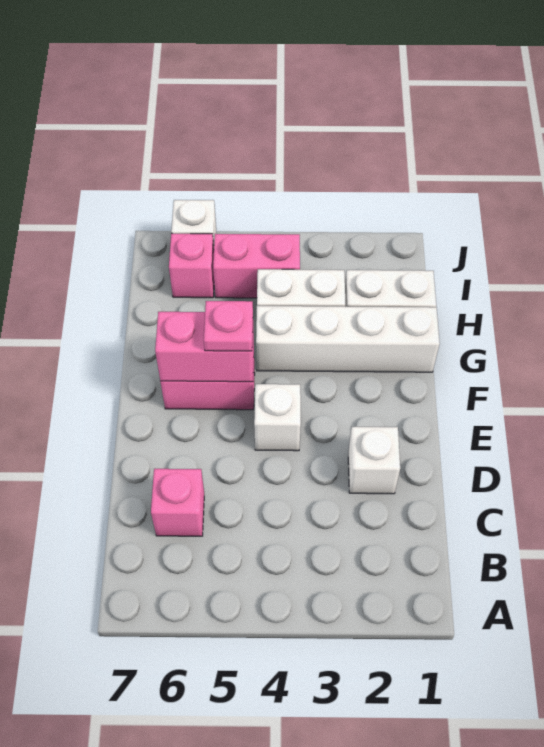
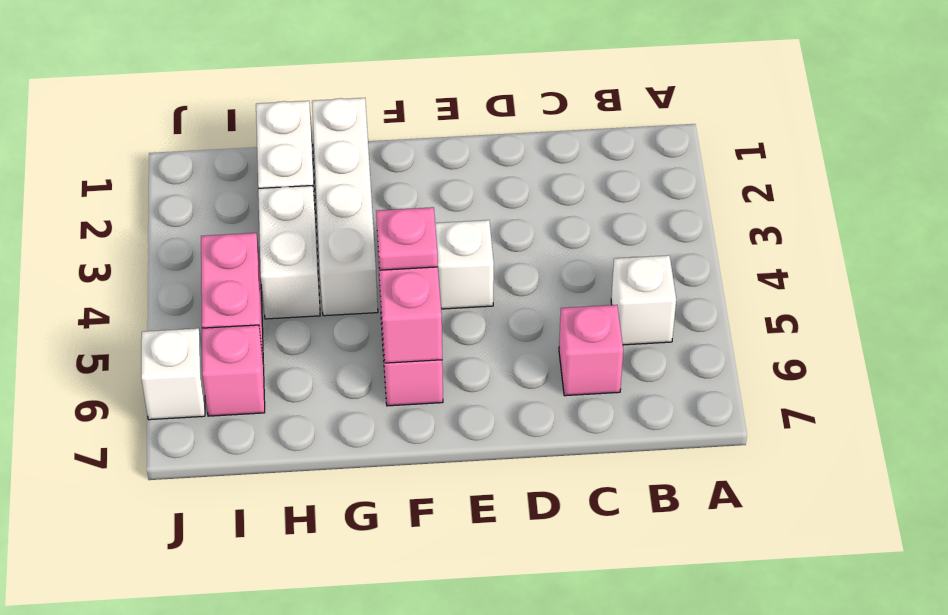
white brick D2 level 1 -> white brick B5 level 1

